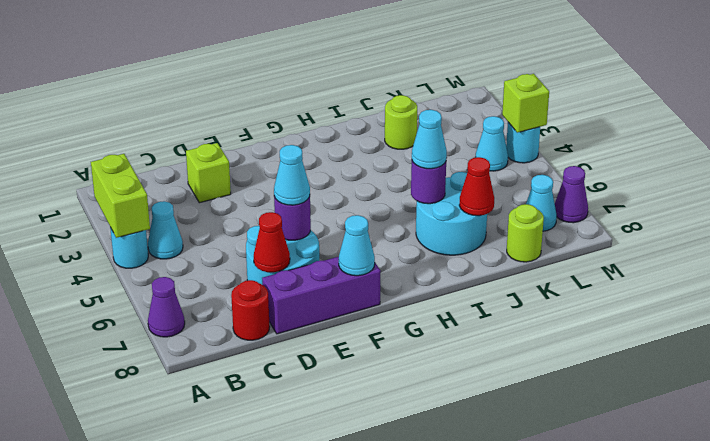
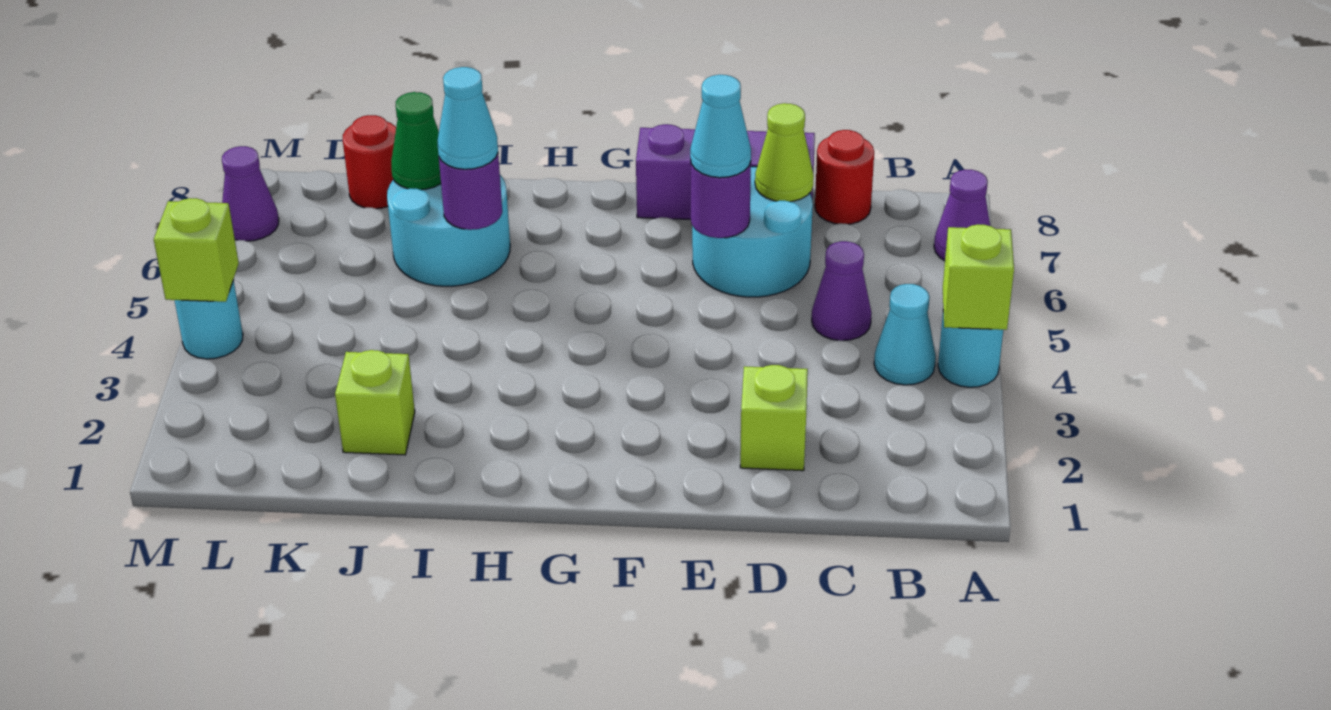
lime brick A3:A4 level 2 -> lime brick A4 level 2
none -> purple cone C5 level 1
red cone D7 level 2 -> lime cone D7 level 2
cyan cone F8 level 2 -> none
lime round brick J2 level 1 -> lime brick J2 level 1
red cone J7 level 2 -> green cone J7 level 2
lime round brick K8 level 1 -> red round brick K8 level 1
cyan cone L4 level 1 -> none
cyan cone L7 level 1 -> none

